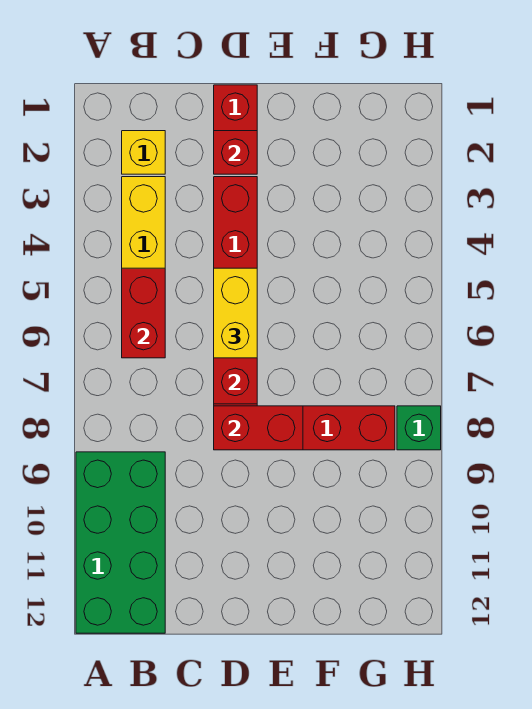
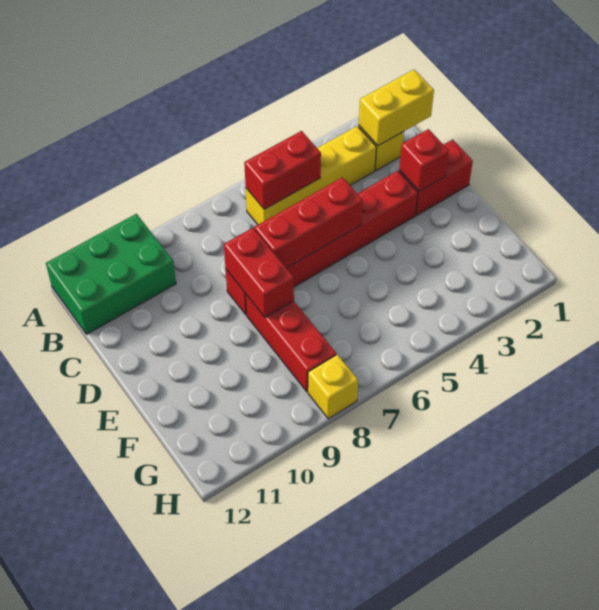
green brick A9:B12 level 1 -> green brick A10:B12 level 1
yellow brick D5:D6 level 3 -> yellow brick B1:B2 level 2
green brick H8 level 1 -> yellow brick H8 level 1

